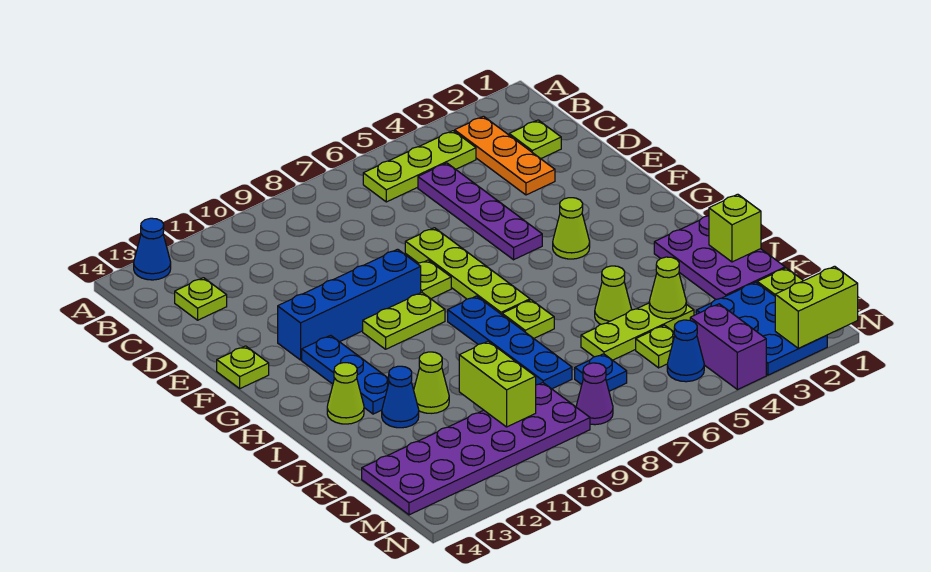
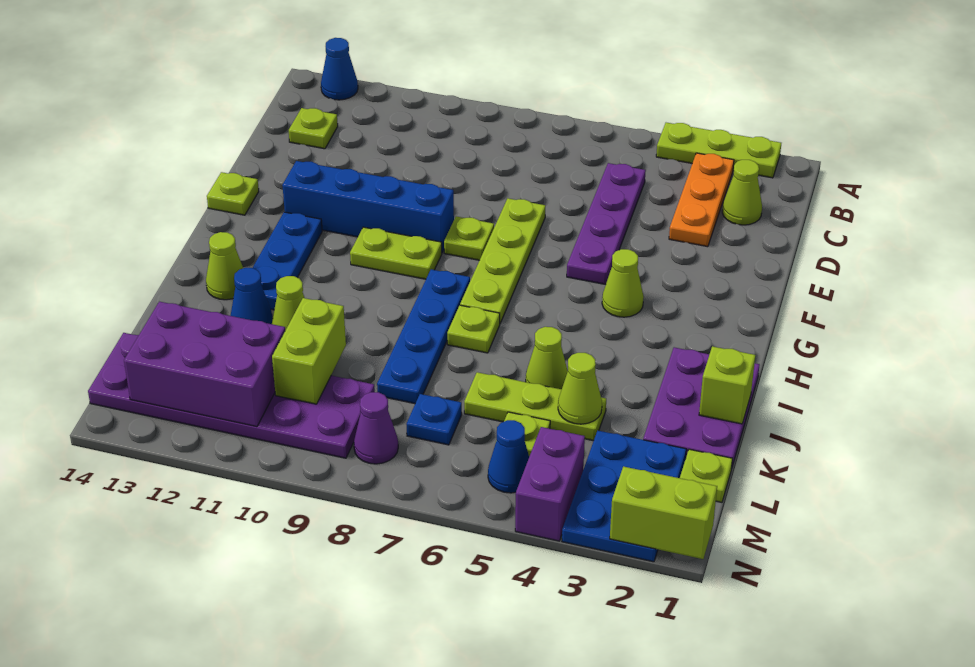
lime plate B4:B6 level 1 -> lime plate A2:A4 level 1
lime plate C2 level 1 -> lime cone C2 level 1
none -> purple brick L11:M13 level 2

